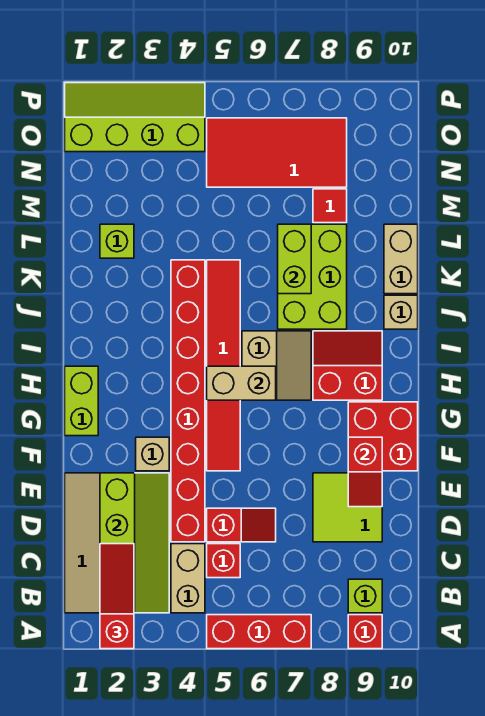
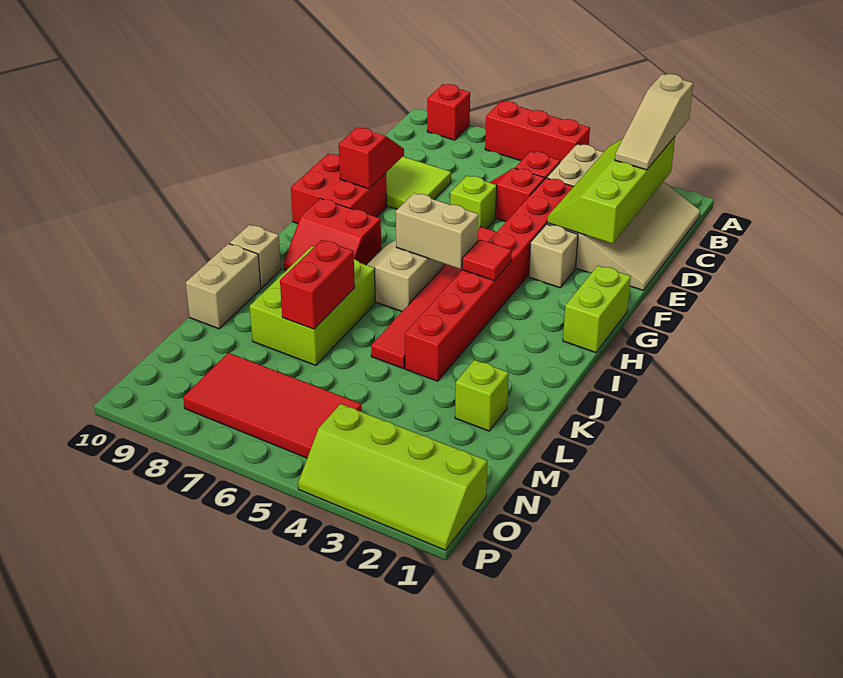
red slope A2:C2 level 3 top A -> tan slope A2:C2 level 3 top A
lime brick B9 level 1 -> lime brick E6 level 1
lime brick K7:L7 level 2 -> red brick K7:L7 level 2
red tile M8 level 1 -> red tile H4 level 2

